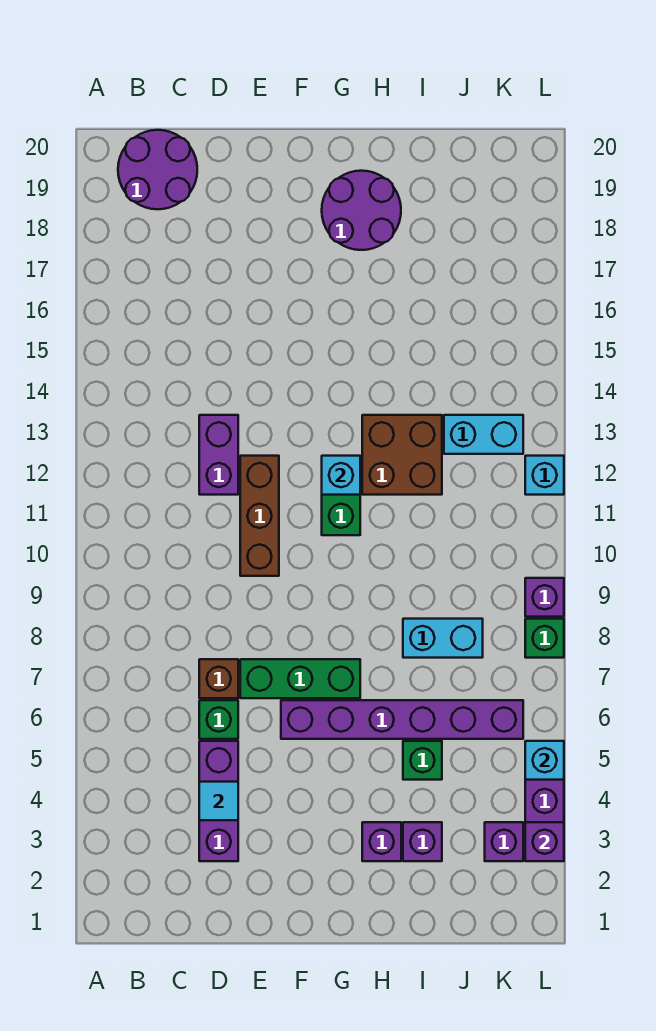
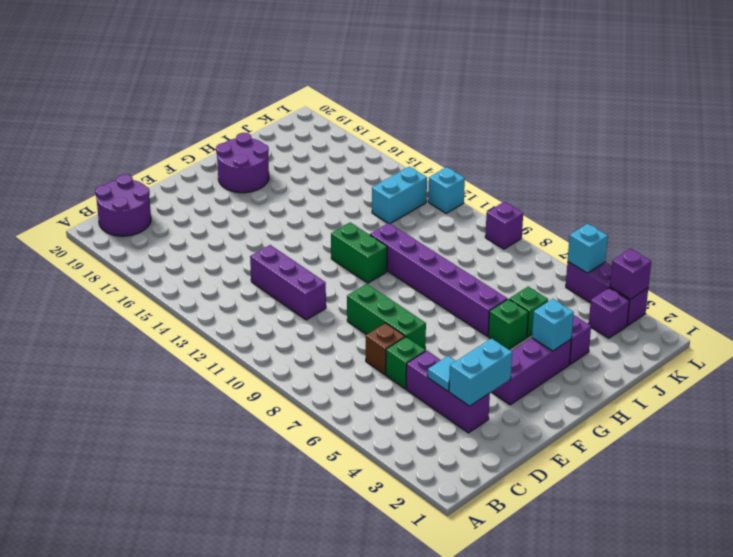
purple brick D12:D13 level 1 -> purple brick D11:D13 level 1
green brick E7:G7 level 1 -> green brick E7:E9 level 1
brown brick E10:E12 level 1 -> none
purple brick F6:K6 level 1 -> purple brick H6:H11 level 1
cyan brick G12 level 2 -> cyan brick H3 level 2
purple brick H3 level 1 -> purple brick F3:H3 level 1
brown brick H12:I13 level 1 -> none
cyan brick I8:J8 level 1 -> cyan brick D3:E3 level 2
green brick L8 level 1 -> green brick H5 level 1

